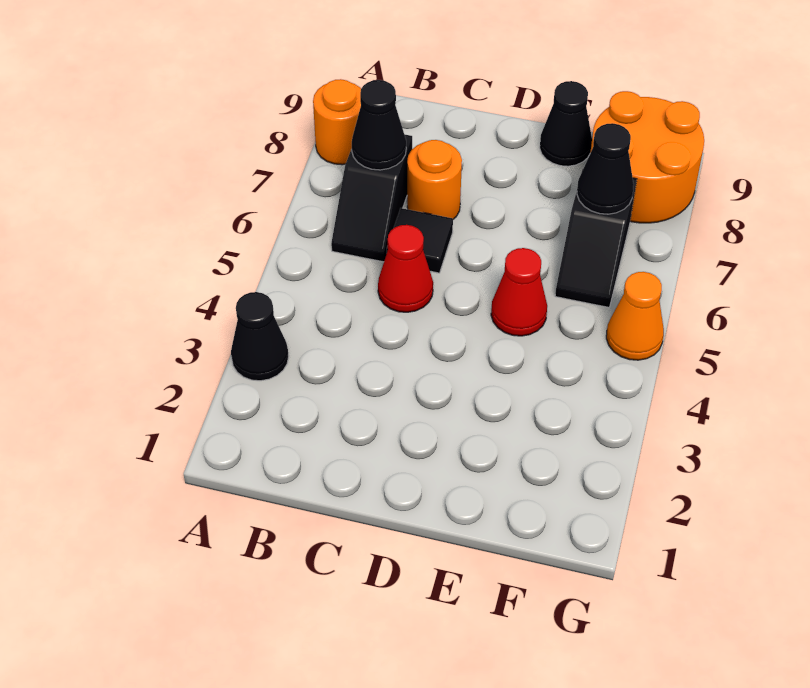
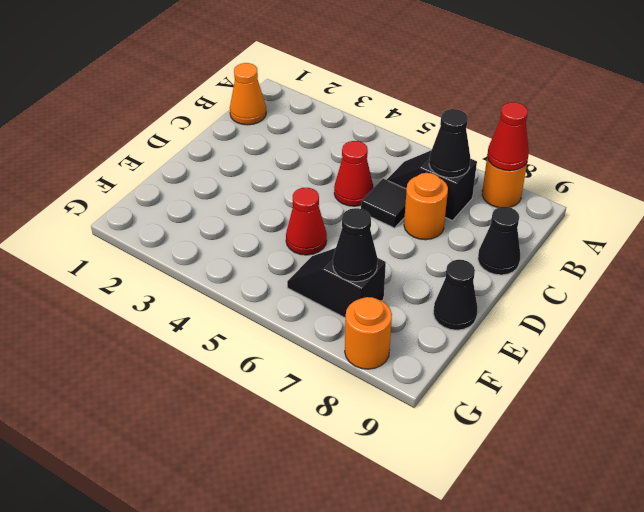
black cone A3 level 1 -> black cone C9 level 1
none -> red cone A8 level 2
orange round brick F8:G9 level 1 -> orange round brick G8 level 1
orange cone G5 level 1 -> orange cone B1 level 1

